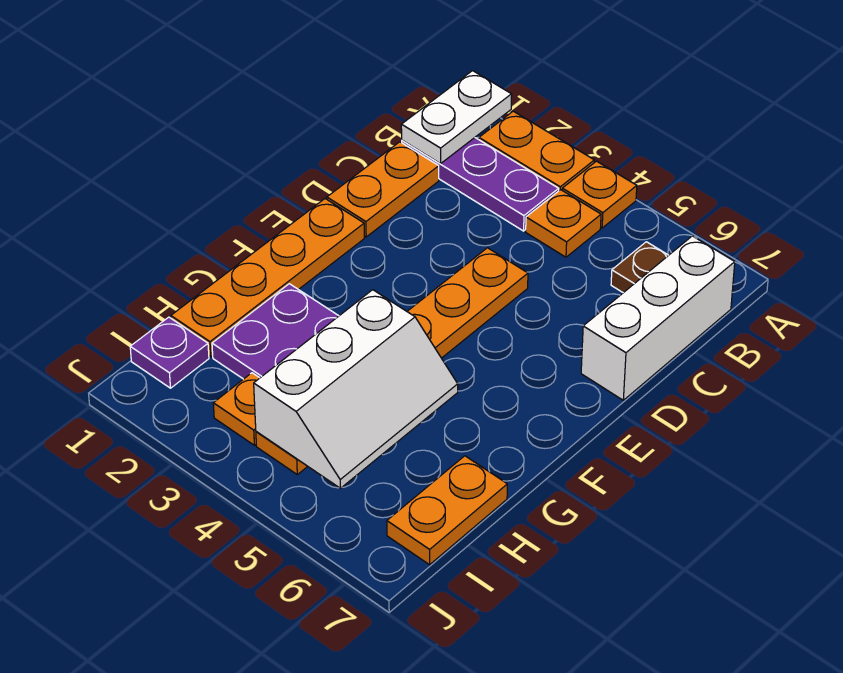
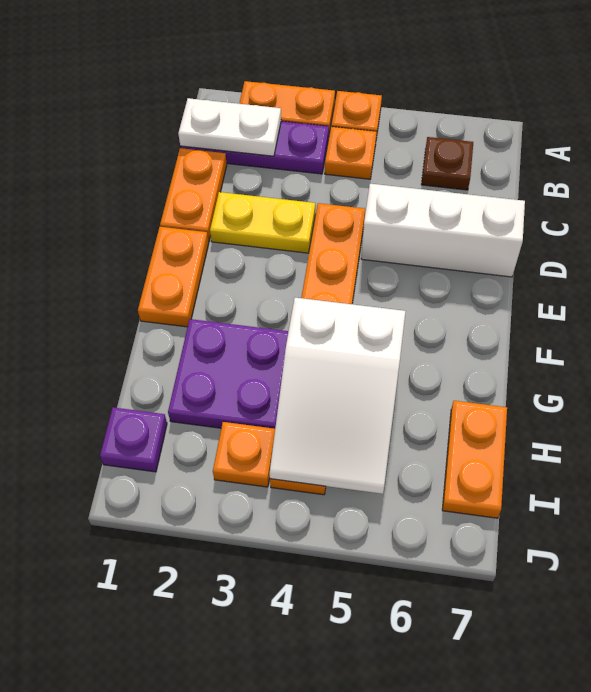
white plate A1:B1 level 2 -> white plate B1:B2 level 2
white brick B7:D7 level 1 -> white brick D5:D7 level 1
none -> yellow plate D2:D3 level 1
orange plate E1:H1 level 1 -> orange plate E1:F1 level 1
white slope G4:I5 level 2 top 4 -> white slope G4:I5 level 2 top G

